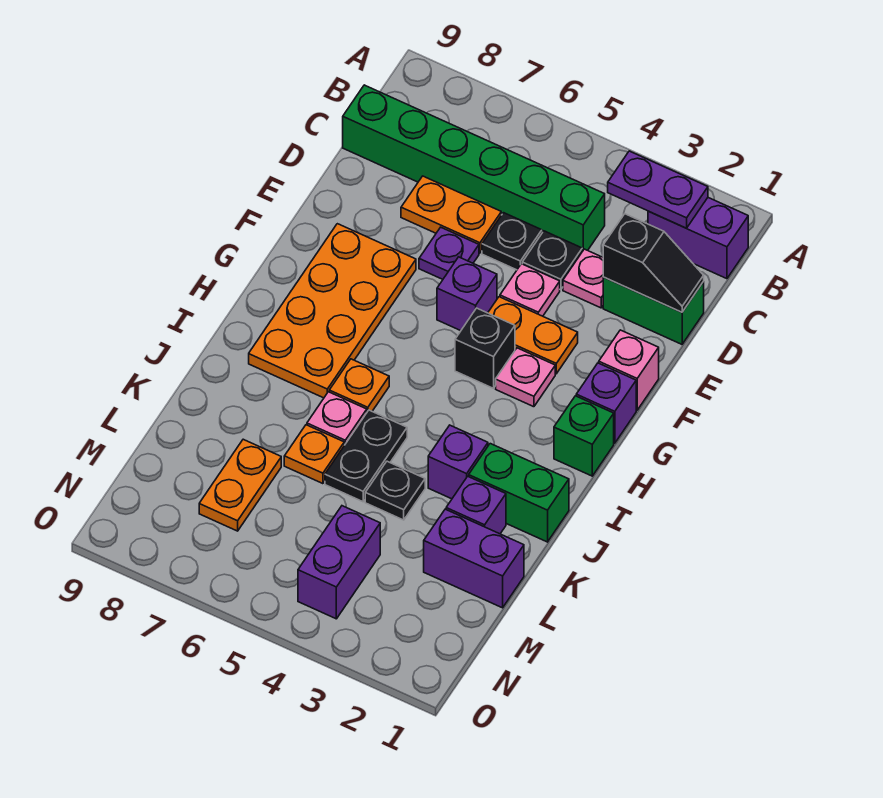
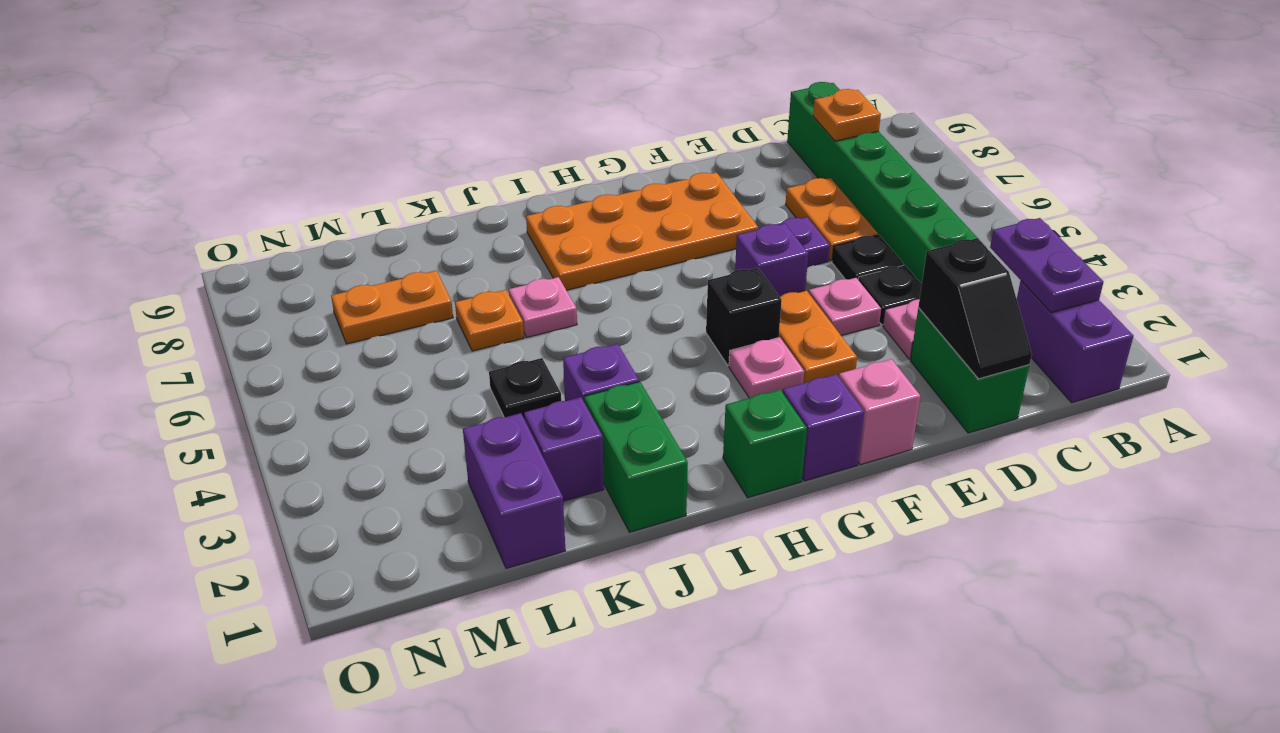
orange plate I6 level 1 -> orange plate C8 level 2
black plate J5:K5 level 1 -> none
purple brick M4:N4 level 1 -> none

